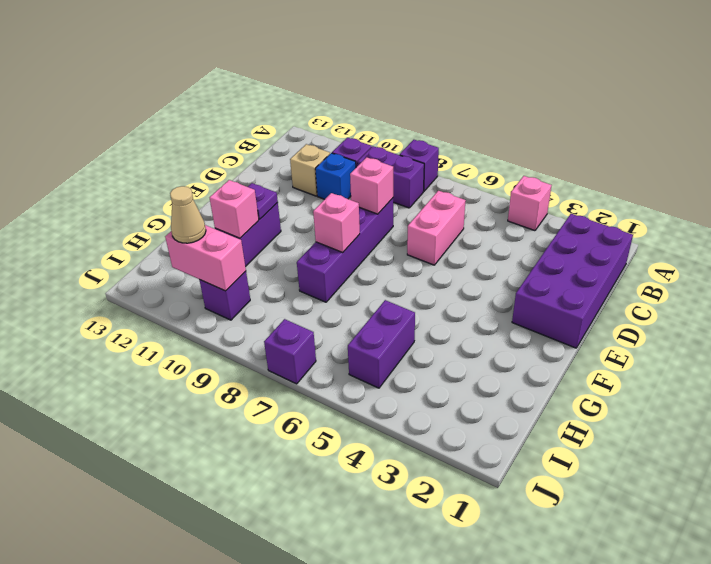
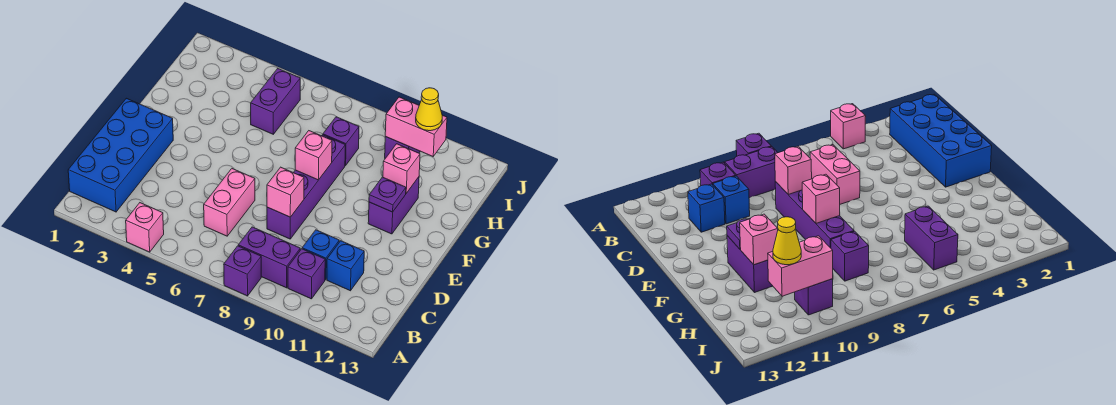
purple brick B1:E2 level 1 -> blue brick B1:E2 level 1
tan brick C11 level 1 -> blue brick C11 level 1
tan cone I11 level 3 -> yellow cone I11 level 3
purple brick J7 level 1 -> purple brick H8 level 1

